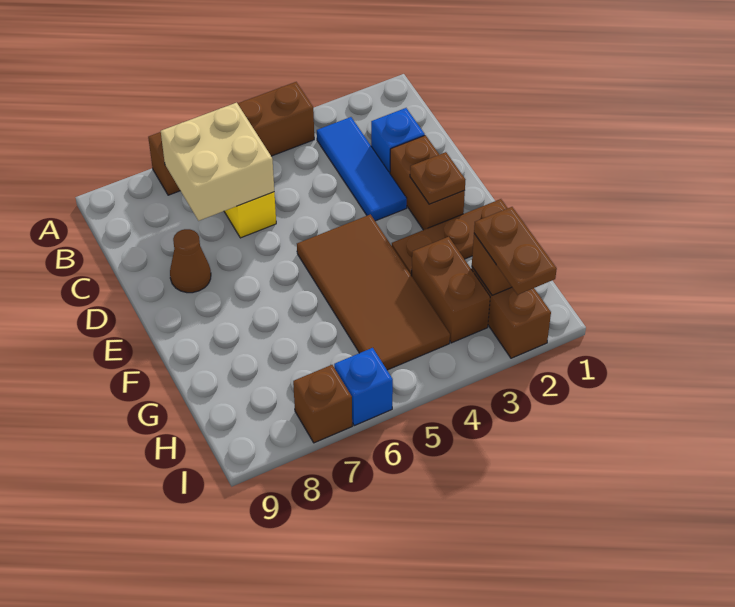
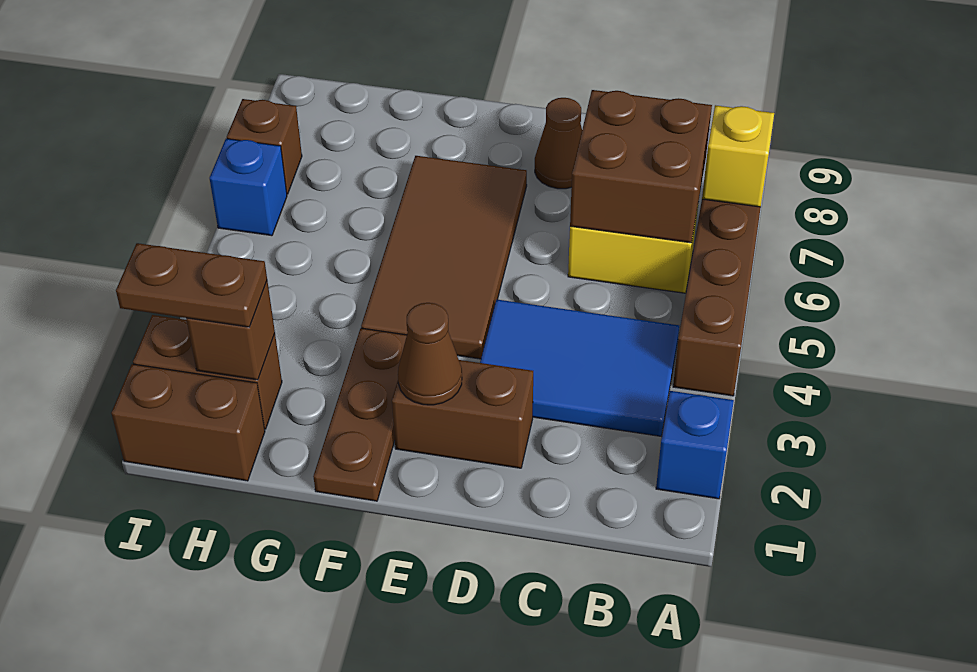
none -> yellow brick A7 level 2
blue tile B3:D3 level 1 -> blue tile B3:D4 level 1
tan brick B6:C7 level 2 -> brown brick B6:C7 level 2
blue brick C2 level 1 -> blue brick A2 level 1
brown plate E2 level 2 -> brown cone E2 level 2
brown tile E4:H5 level 1 -> brown tile E4:F7 level 1
brown brick G3:H3 level 1 -> brown brick H1:I1 level 1

